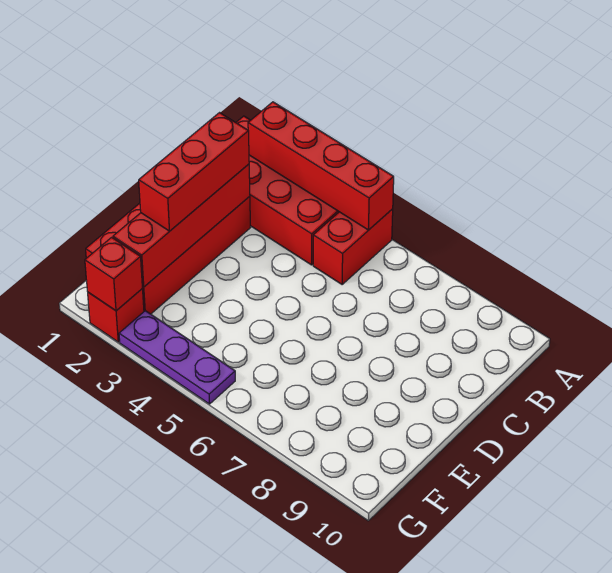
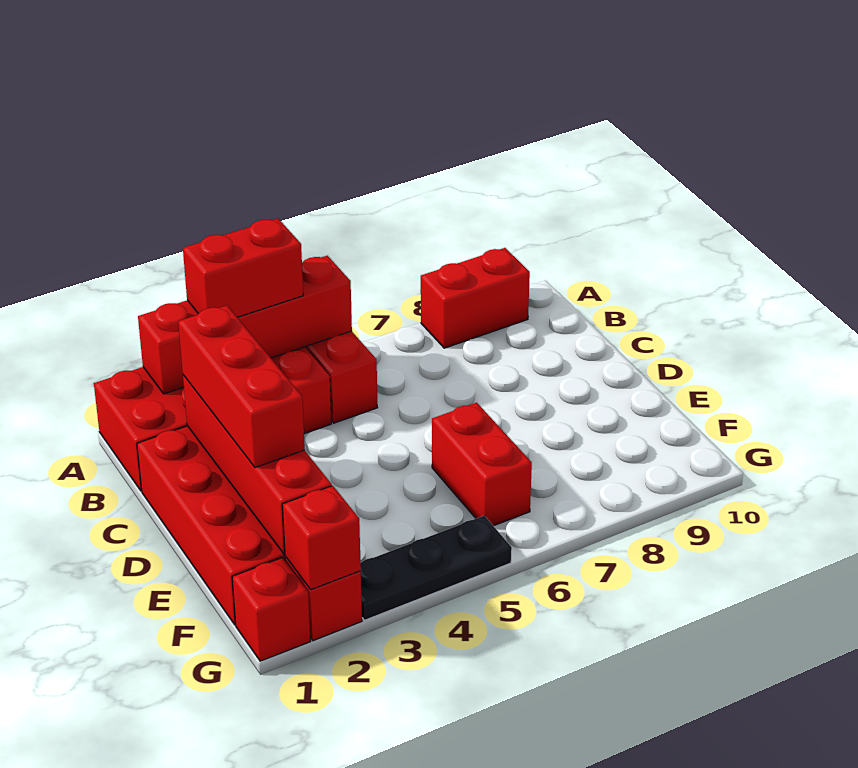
none -> red brick A3:A4 level 3
none -> red brick A8:A9 level 1
none -> red brick E6:F6 level 1
none -> red brick G1 level 1
purple plate G3:G5 level 1 -> black plate G3:G5 level 1

